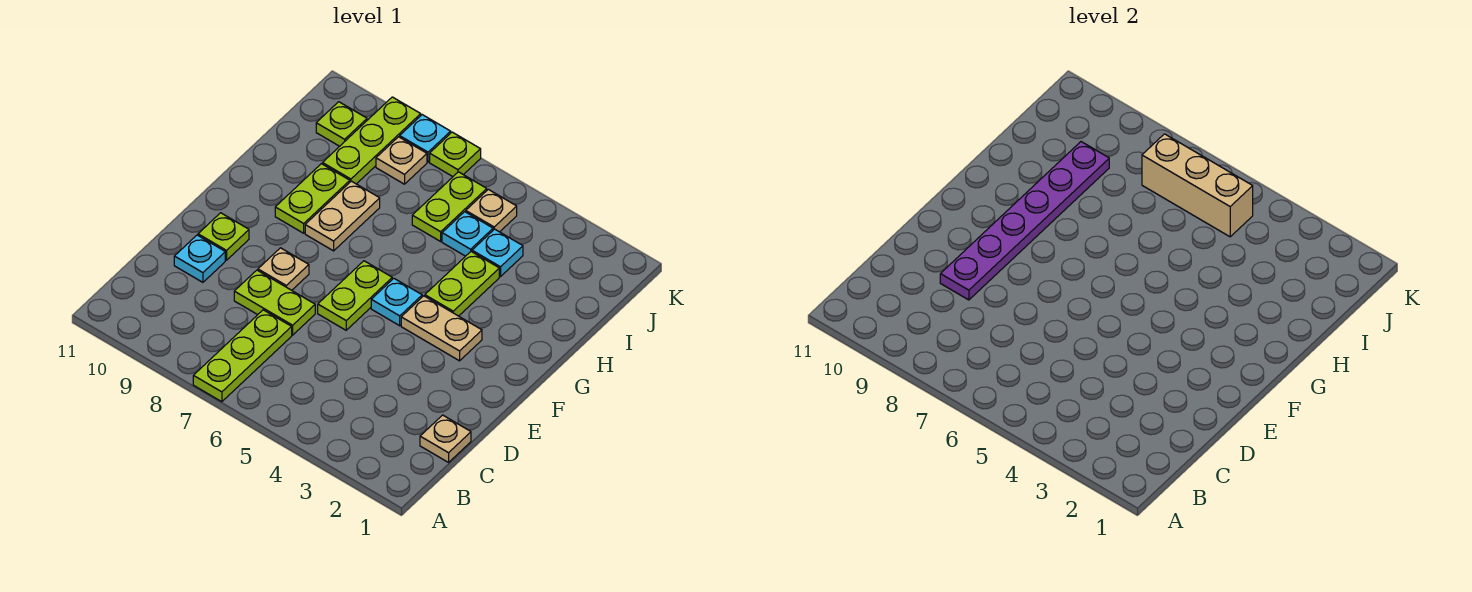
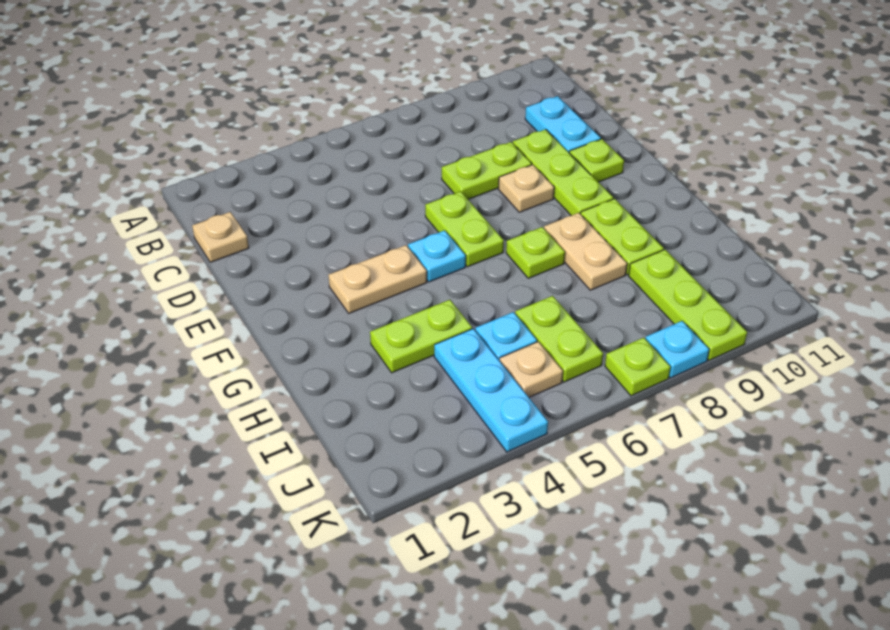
lime plate A7:C7 level 1 -> lime plate D9:F9 level 1
purple plate D9:I9 level 2 -> none
cyan plate D10 level 1 -> cyan plate C10:D10 level 1
lime plate G4:H4 level 1 -> lime plate H3:H4 level 1
cyan plate I4 level 1 -> cyan plate I4:K4 level 1
tan brick J5:J7 level 2 -> none
tan plate J8 level 1 -> none
lime plate J10 level 1 -> lime plate G7 level 1

